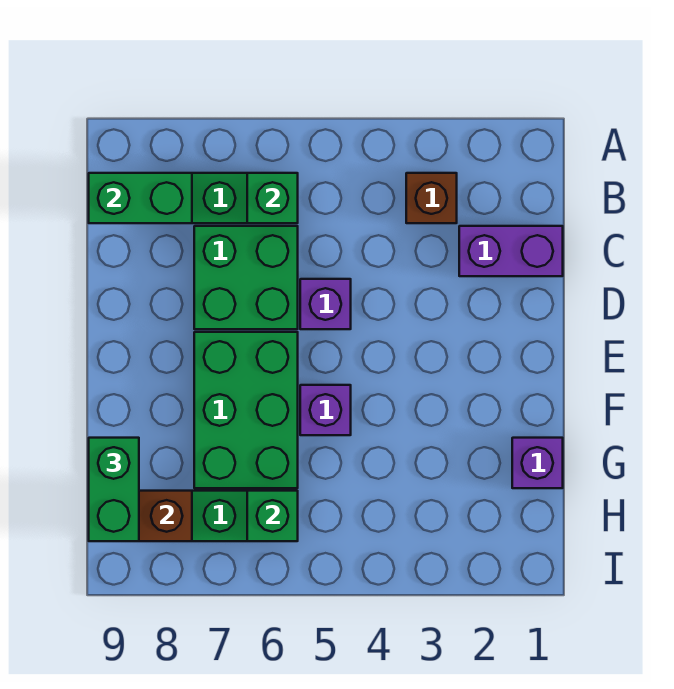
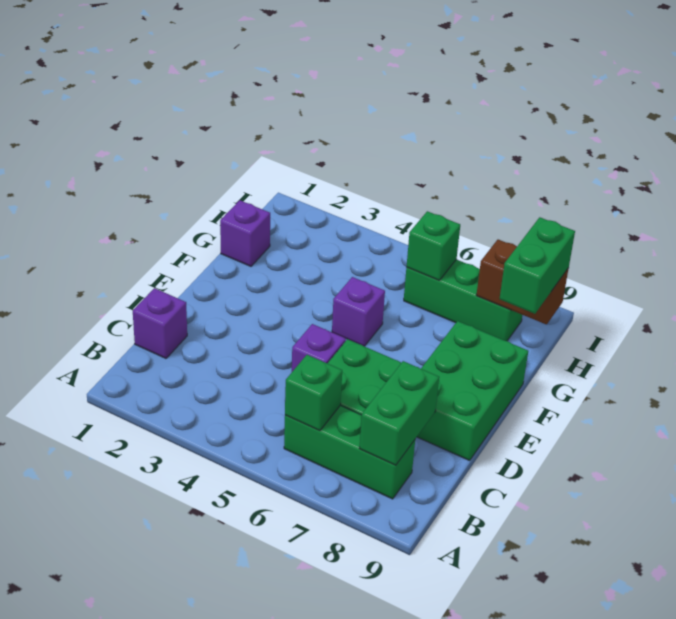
brown brick B3 level 1 -> none
green brick B8:B9 level 2 -> green brick B8:C8 level 2
purple brick C1:C2 level 1 -> purple brick C1 level 1
green brick E6:G7 level 1 -> green brick D8:F9 level 1

